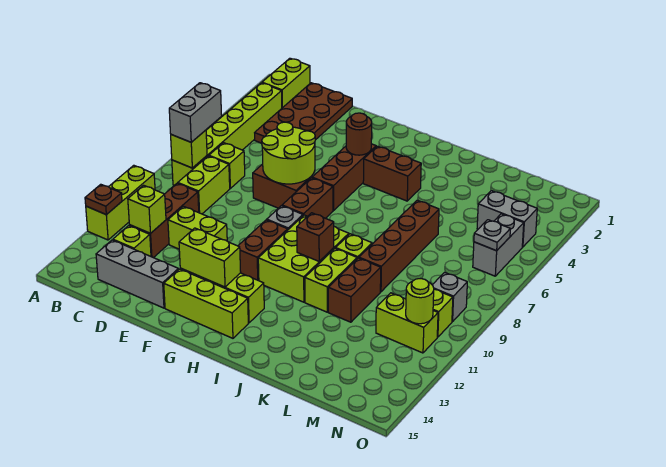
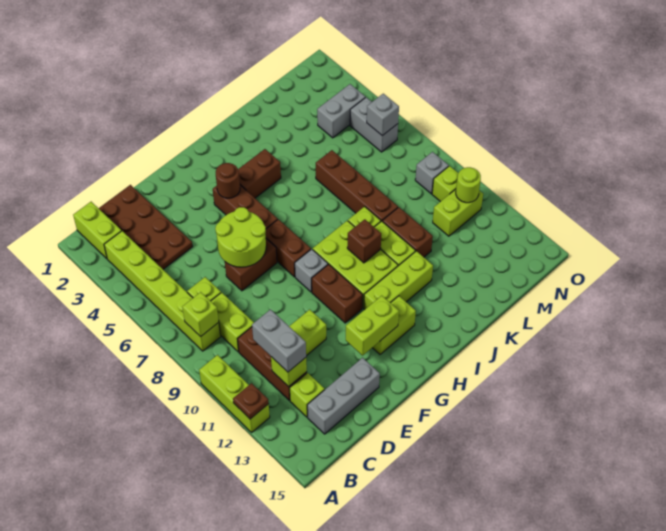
grey brick B7:B8 level 3 -> grey brick C11:C12 level 3
lime brick F14:H14 level 1 -> lime brick H12:J12 level 1
grey plate N6 level 2 -> grey brick N6 level 2

